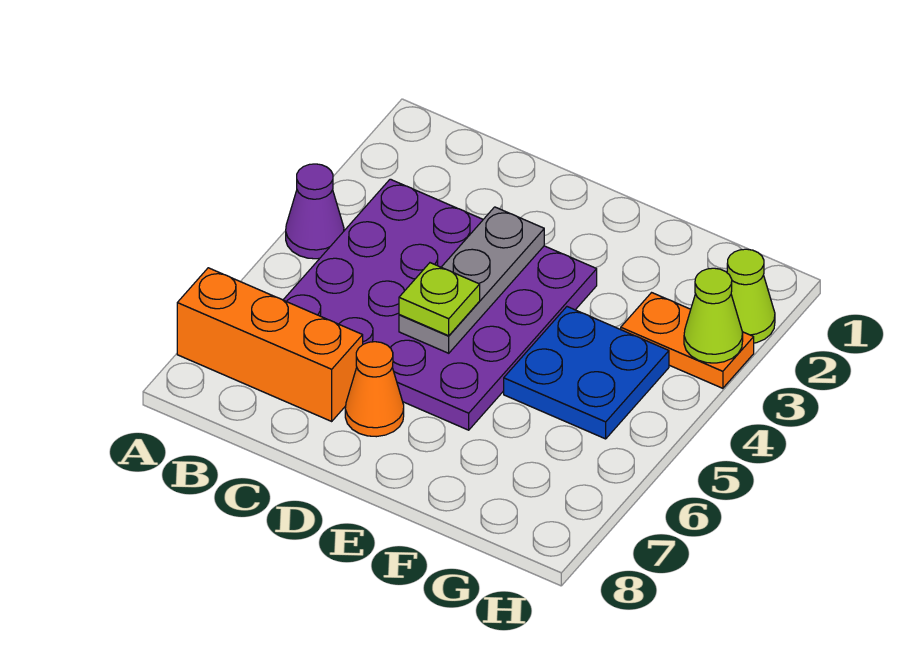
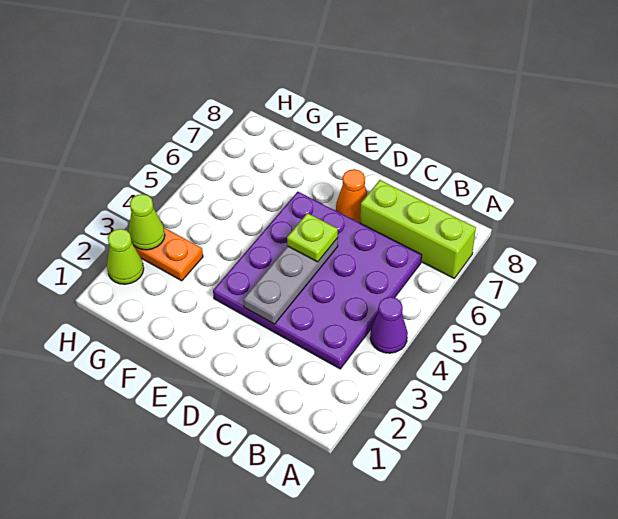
orange brick A7:C7 level 1 -> lime brick A7:C7 level 1
blue plate F4:G5 level 1 -> none

